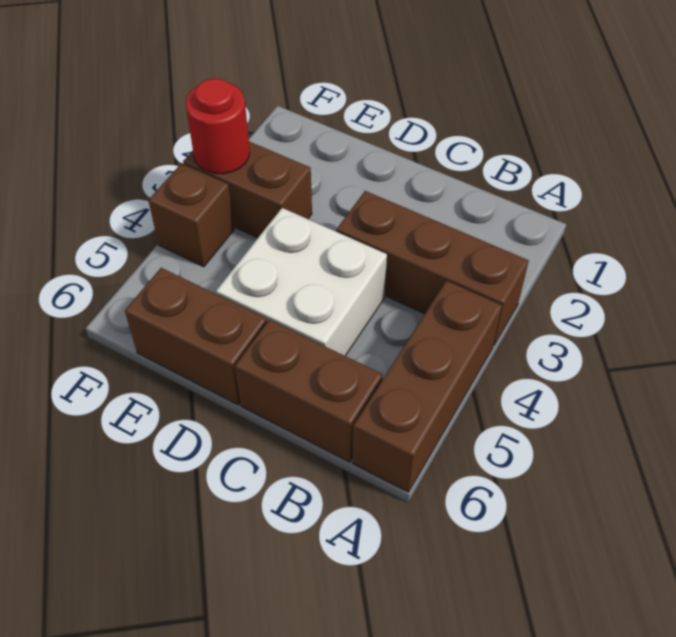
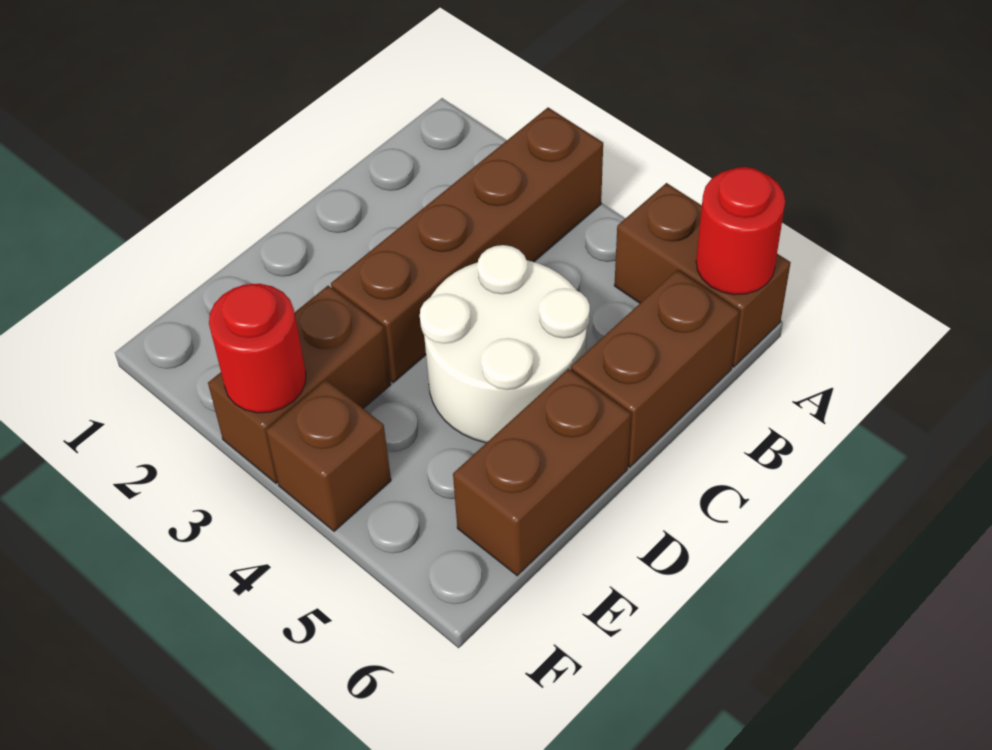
brown brick A3:C3 level 1 -> brown brick A3:D3 level 1
brown brick A4:A6 level 1 -> brown brick A5:A6 level 1
none -> red round brick A6 level 2
white brick C4:D5 level 1 -> white round brick C4:D5 level 1

